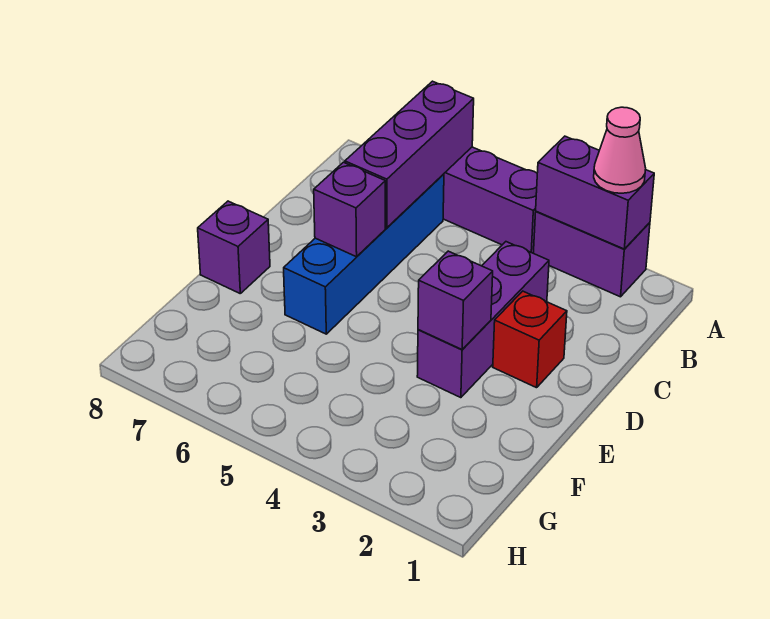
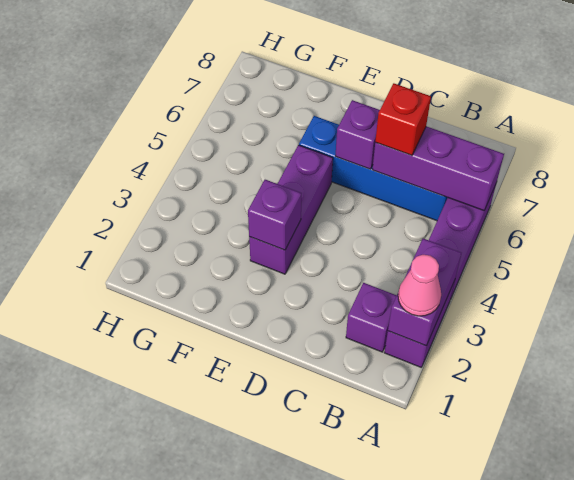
purple brick C3:E3 level 1 -> purple brick E3:E5 level 1
red brick D2 level 1 -> red brick C6 level 3
purple brick E8 level 1 -> purple brick B2 level 1

